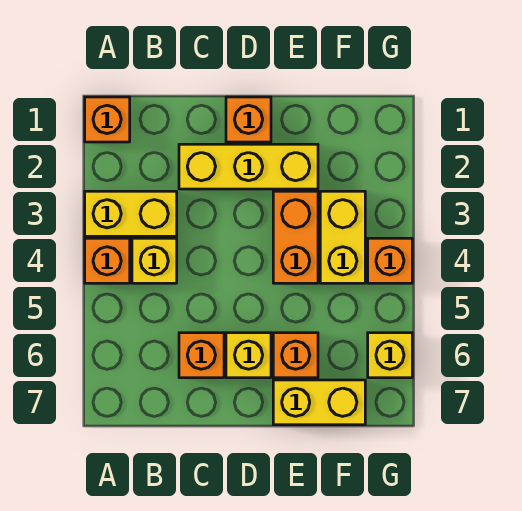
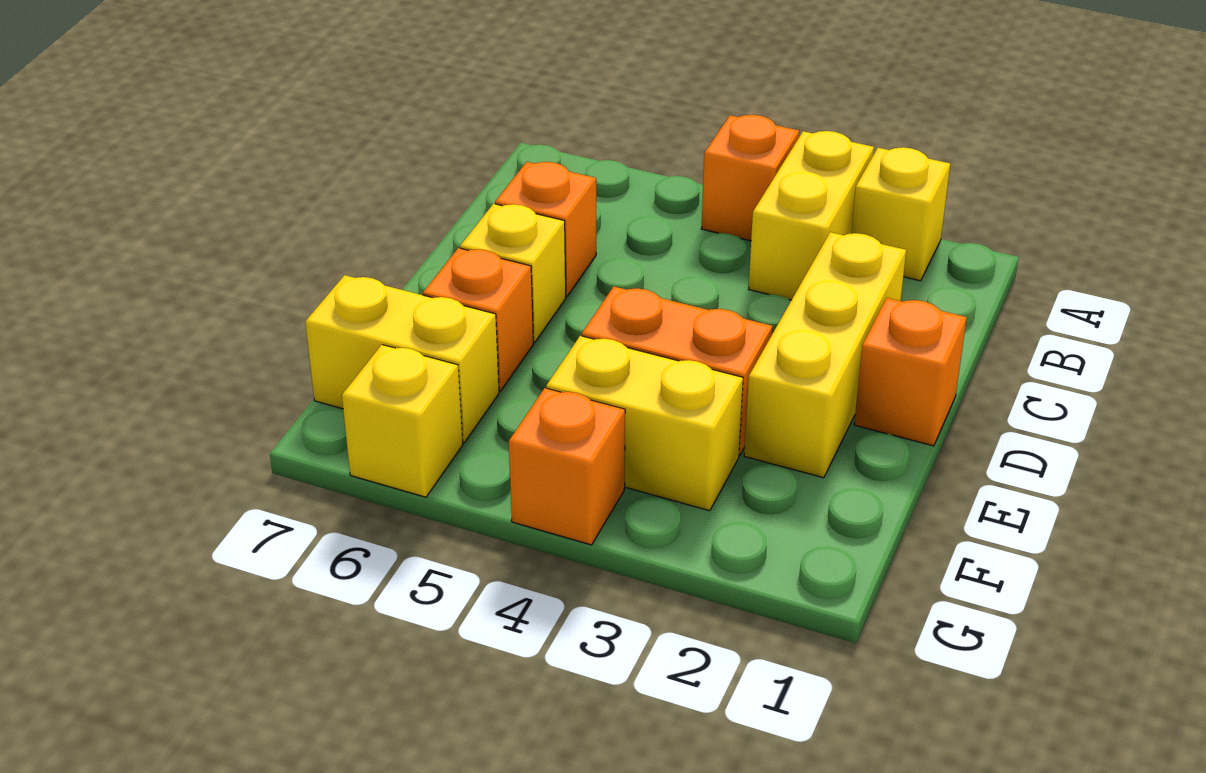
orange brick A1 level 1 -> none
yellow brick B4 level 1 -> yellow brick A2 level 1
yellow brick E7:F7 level 1 -> yellow brick F6:F7 level 1

